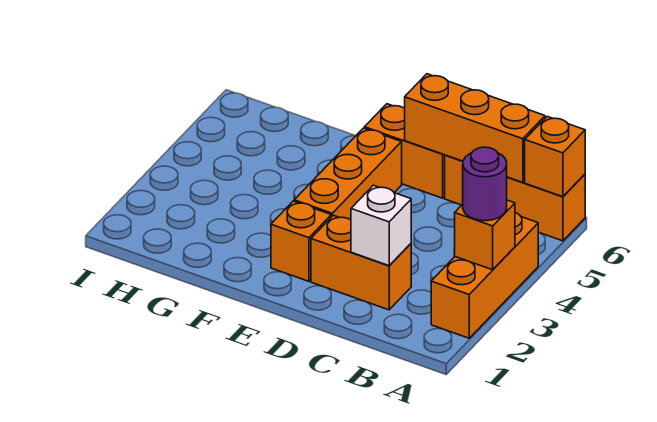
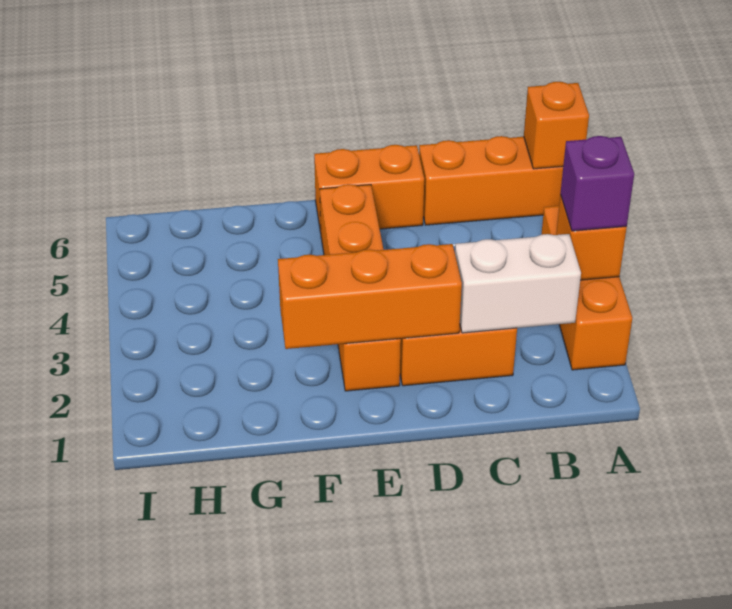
purple round brick A3 level 3 -> purple brick A3 level 3
orange brick B6:D6 level 2 -> orange brick D2:F2 level 2
white brick C2 level 2 -> white brick B2:C2 level 2

